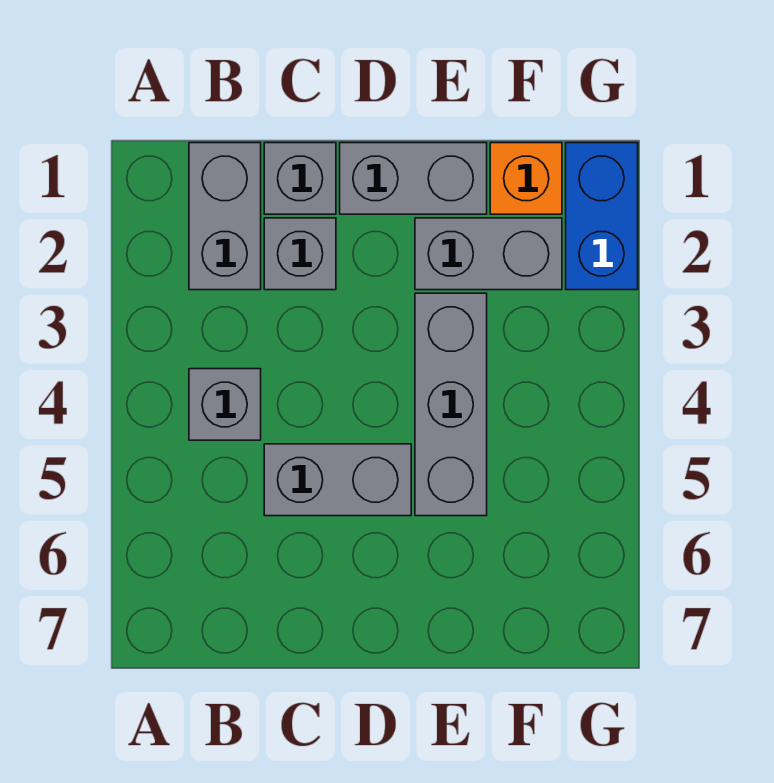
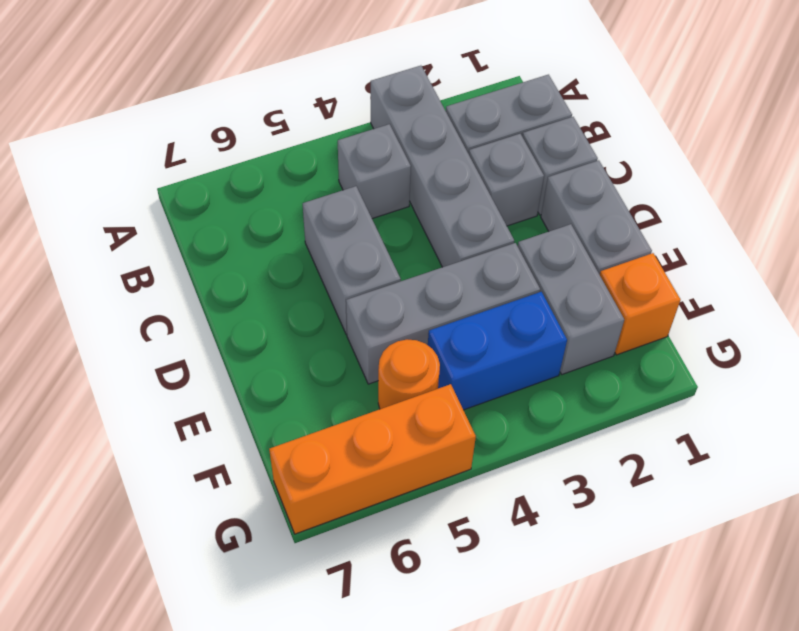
none -> grey brick A3:D3 level 1
none -> orange round brick F5 level 1
blue brick G1:G2 level 1 -> blue brick F3:F4 level 1
none -> orange brick G5:G7 level 1

